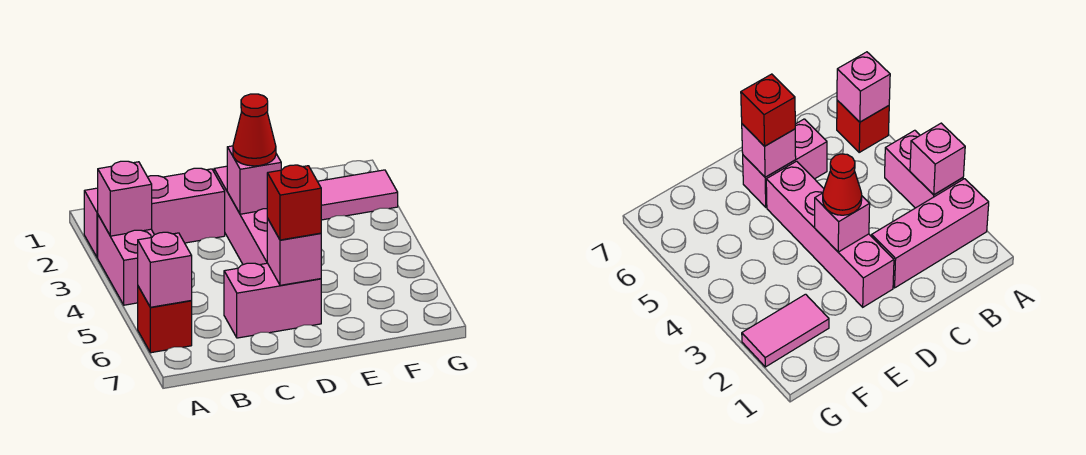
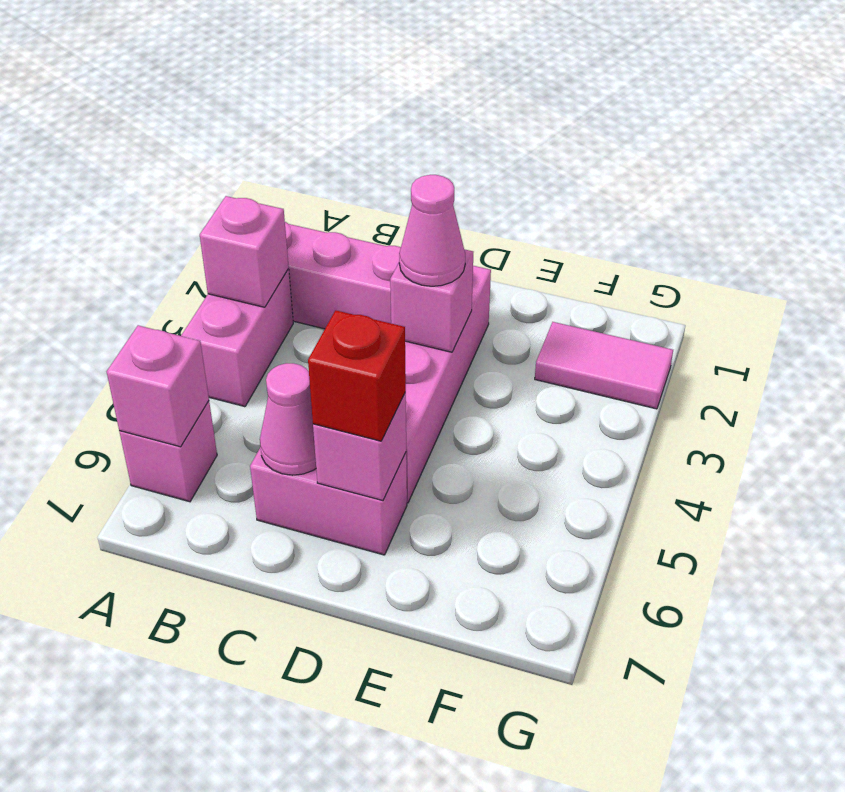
red brick A6 level 1 -> pink brick A6 level 1
none -> pink cone C6 level 2
red cone D3 level 3 -> pink cone D3 level 3

